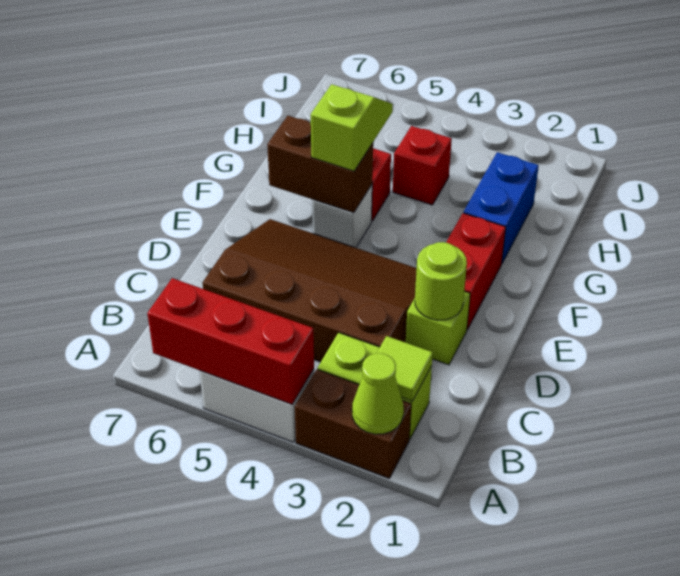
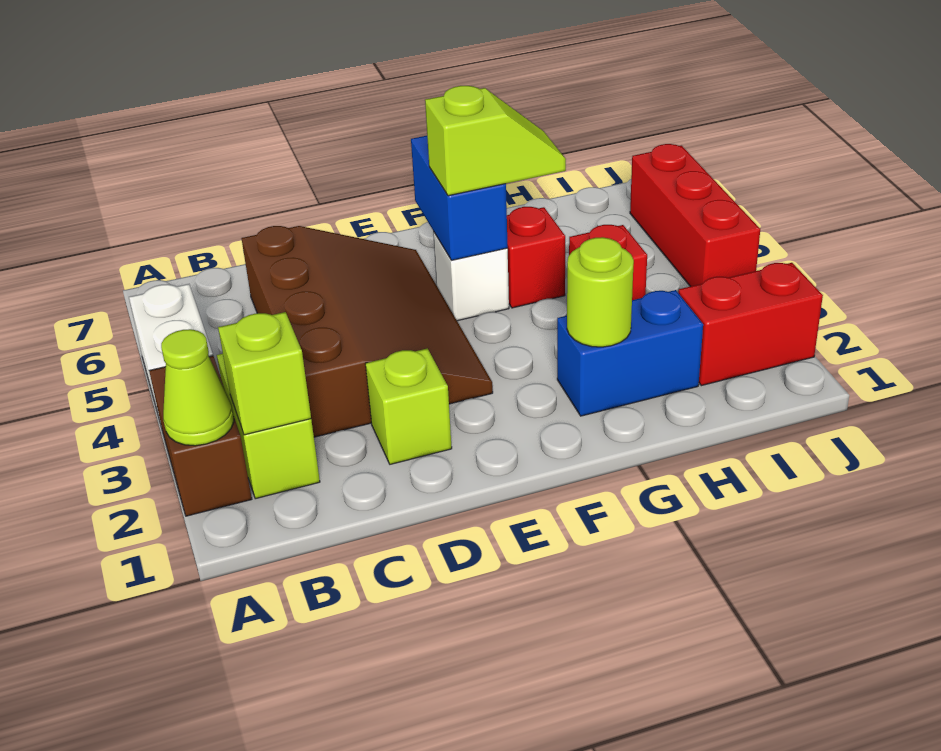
red brick A4:A6 level 2 -> red brick J4:J6 level 1
lime tile B2 level 2 -> lime brick B2 level 2
lime round brick D2 level 2 -> lime round brick G2 level 2
red brick E2:F2 level 1 -> red brick I2:J2 level 1
brown brick F5:F6 level 2 -> blue brick F5:F6 level 2

